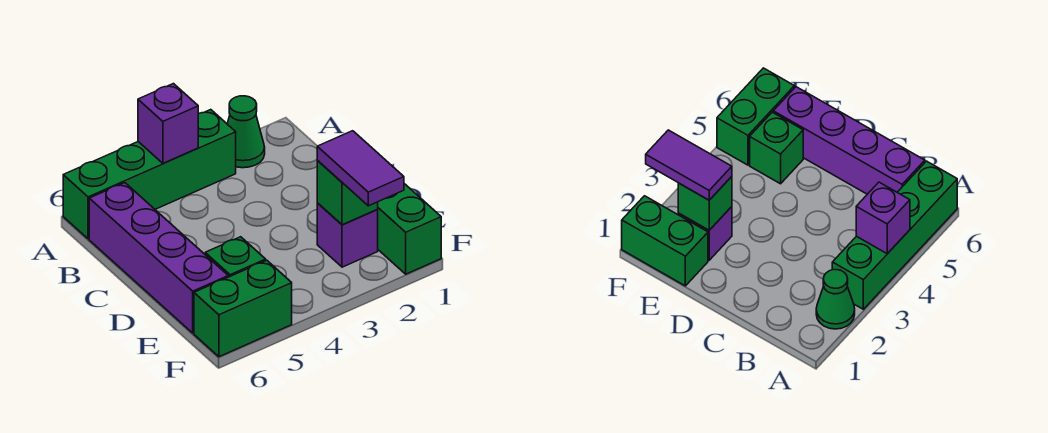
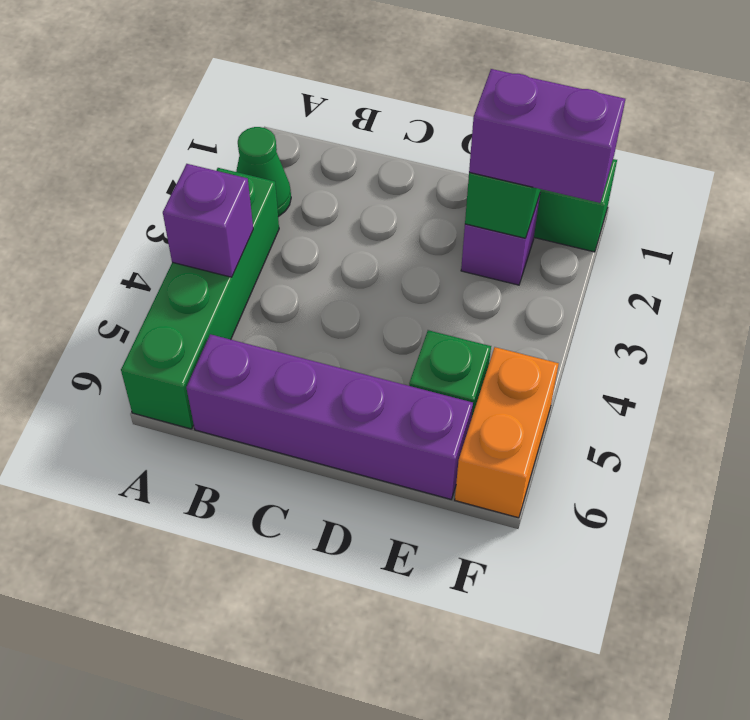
purple tile E2:F2 level 3 -> purple brick E2:F2 level 3
green brick F5:F6 level 1 -> orange brick F5:F6 level 1

